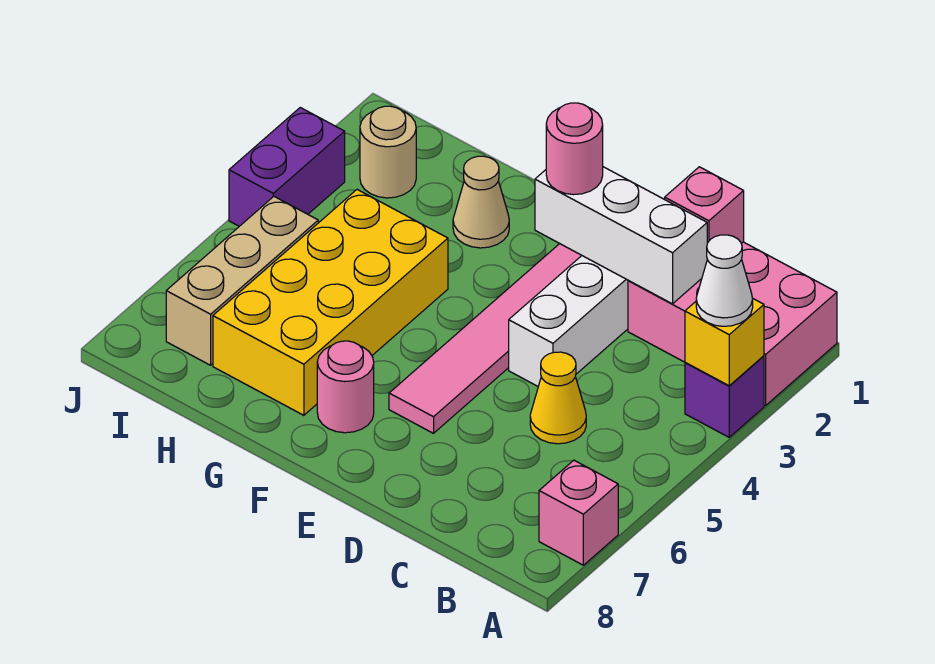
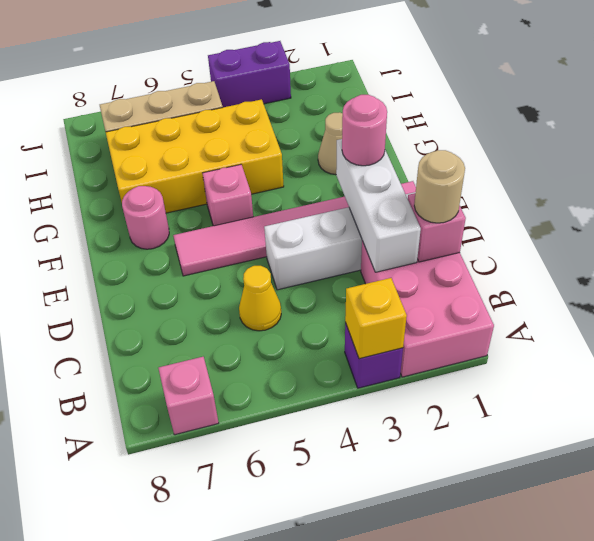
white cone A3 level 3 -> none
none -> pink brick F5 level 1
tan round brick I2 level 1 -> tan round brick C1 level 3

